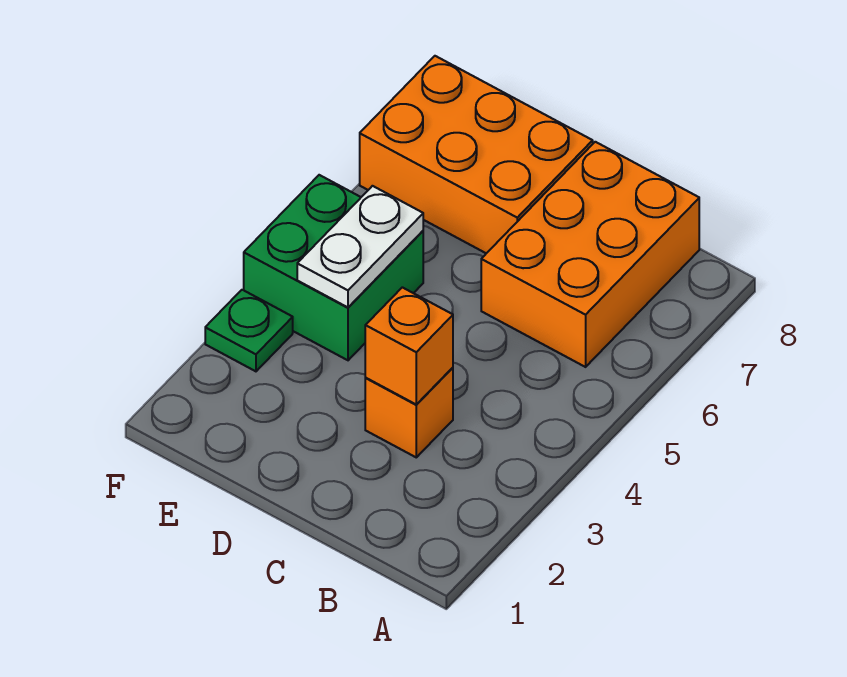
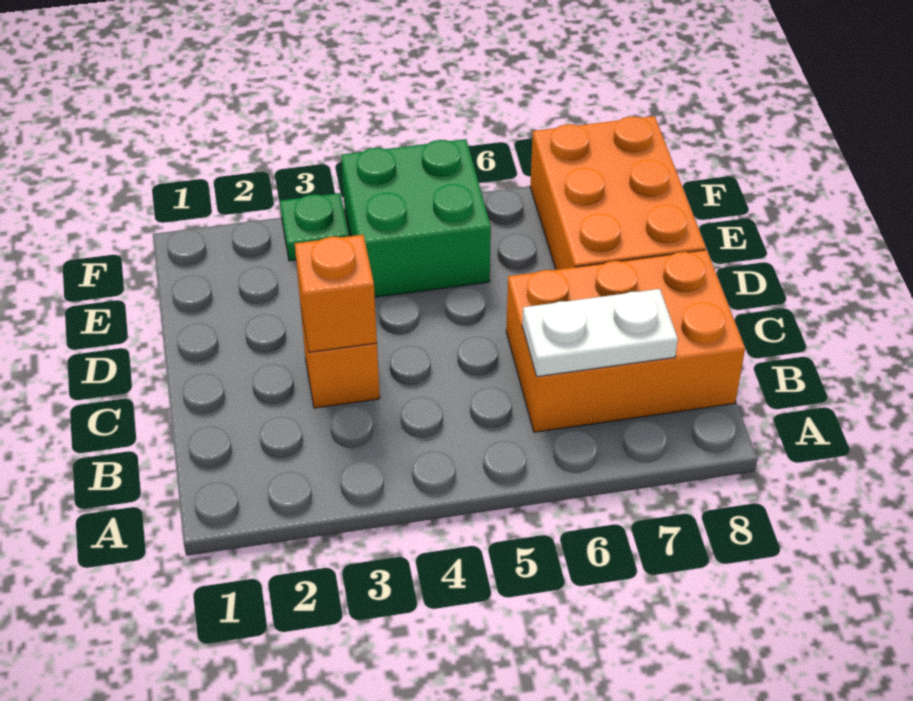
white plate E4:E5 level 2 -> white plate B6:B7 level 2

